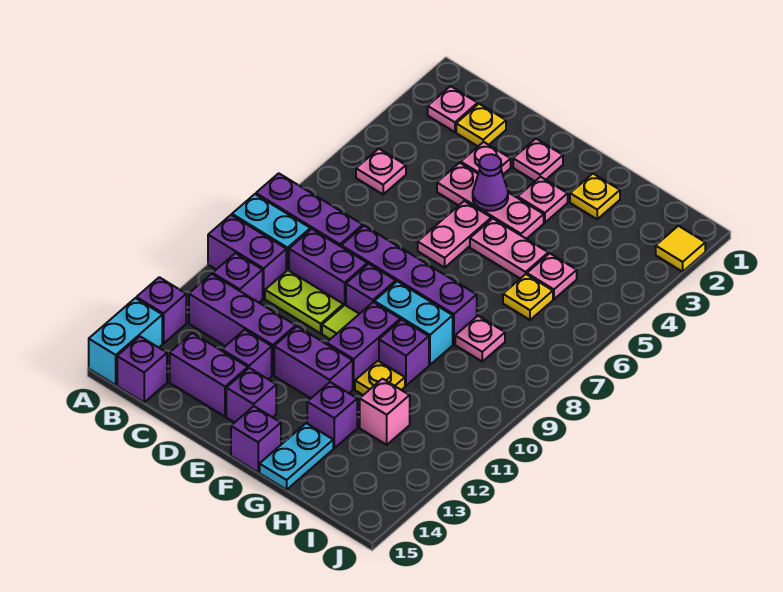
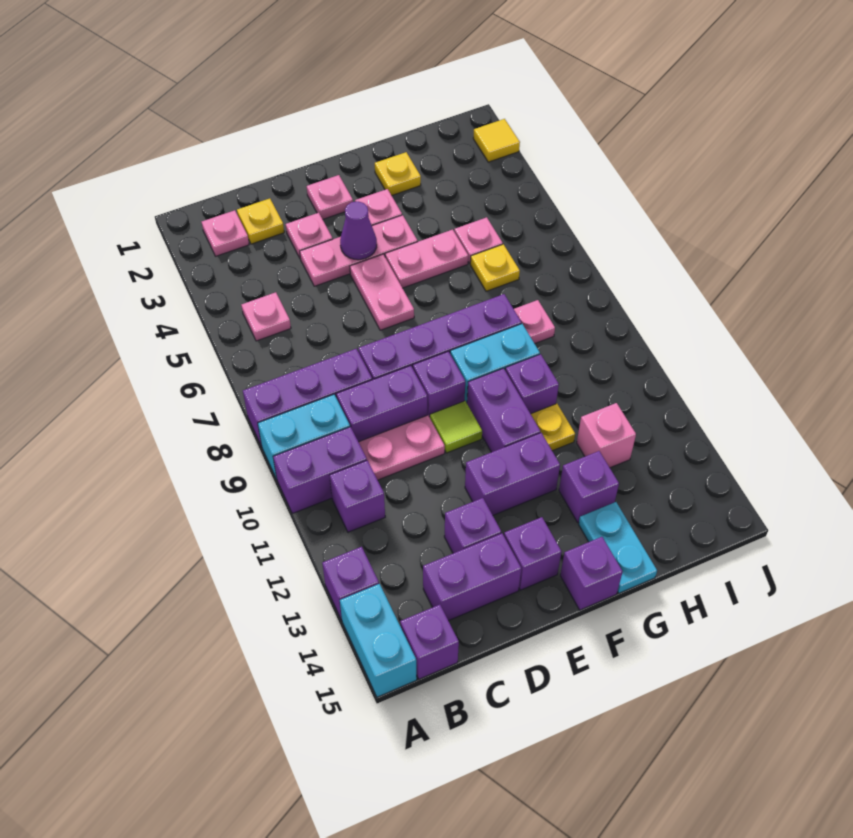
purple brick B12:D12 level 1 -> none
lime plate C10:D10 level 1 -> pink plate C10:D10 level 1

